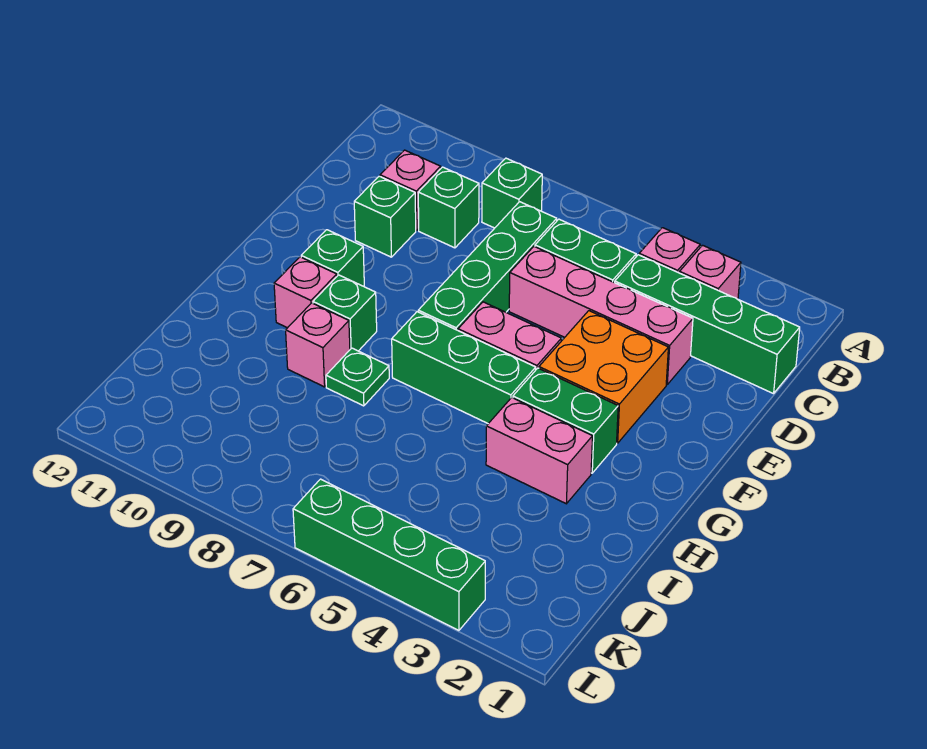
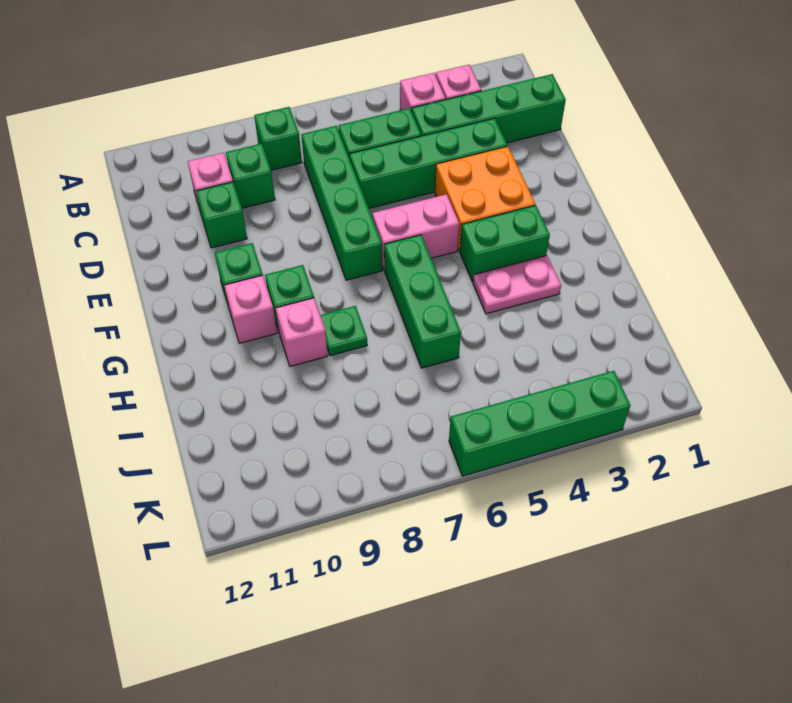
pink brick D3:D6 level 1 -> green brick D3:D6 level 1
green brick G5:G7 level 1 -> green brick G6:I6 level 1
pink brick H3:H4 level 1 -> pink plate H3:H4 level 1

